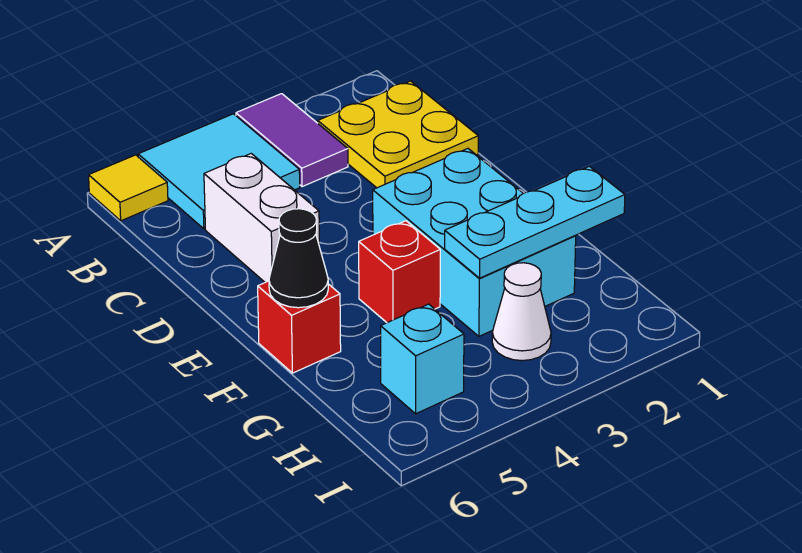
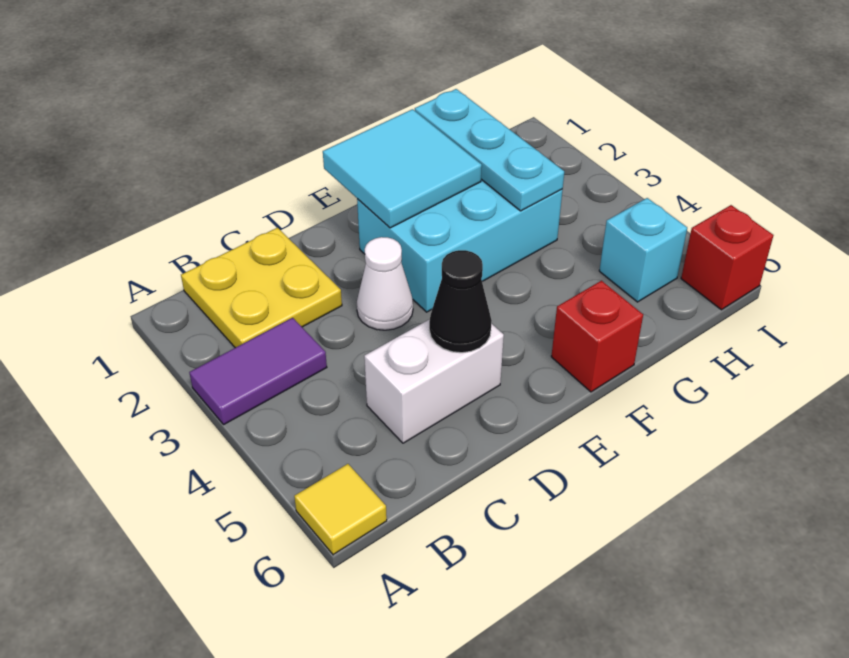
cyan tile A4:B5 level 1 -> cyan tile E1:F2 level 2
red brick F4 level 1 -> red brick I6 level 1
black cone F6 level 2 -> black cone D5 level 2
white cone H3 level 1 -> white cone D3 level 1

